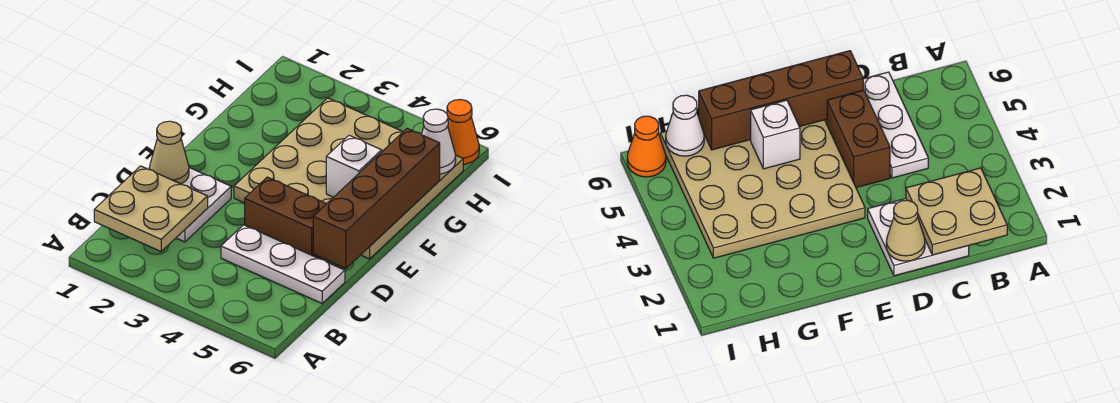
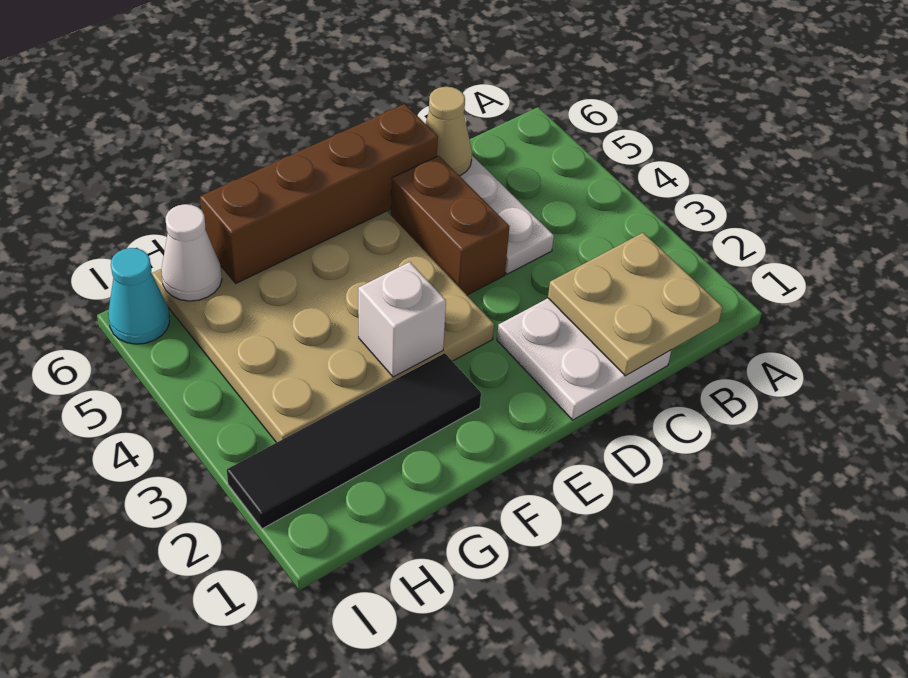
tan cone D1 level 2 -> tan cone C6 level 2
none -> black tile F2:I2 level 1
white brick F5 level 2 -> white brick F3 level 2
orange cone I6 level 1 -> cyan cone I6 level 1

